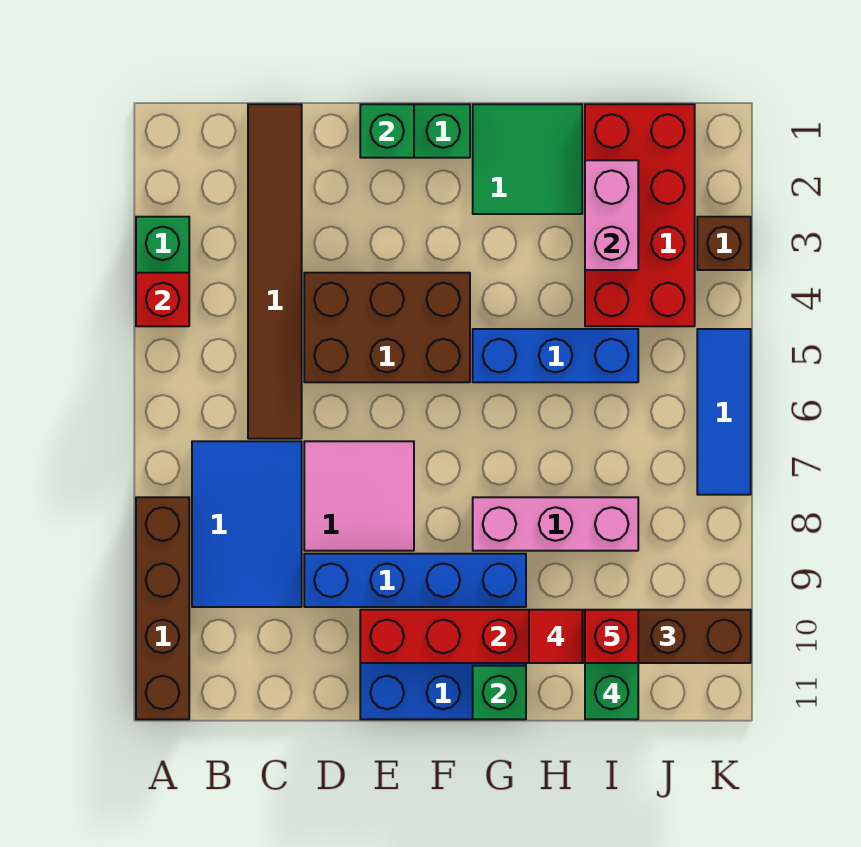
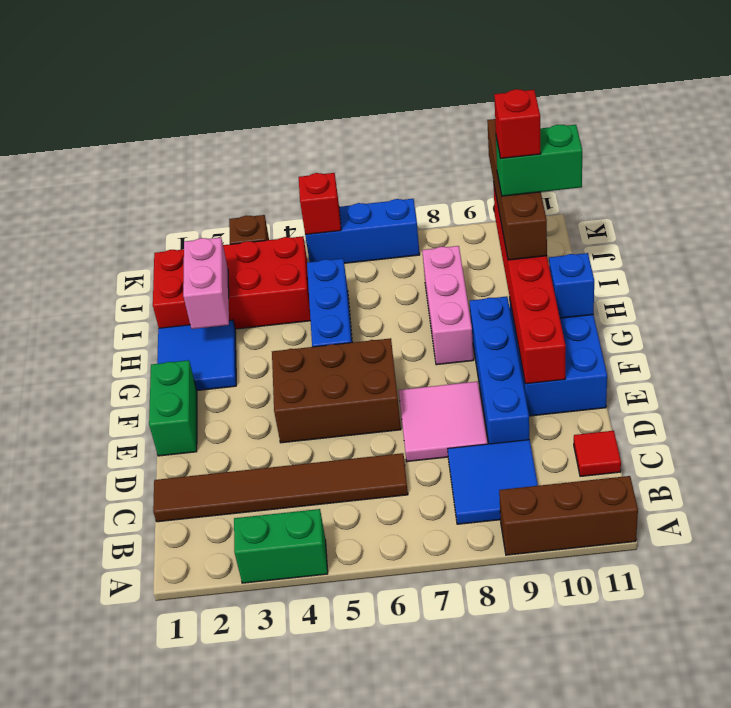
red brick A4 level 2 -> red brick K5 level 2
brown brick A8:A11 level 1 -> brown brick A9:A11 level 1
blue tile B7:C9 level 1 -> blue tile B8:C9 level 1
brown brick D4:F5 level 1 -> brown brick E4:F6 level 1
green brick E1 level 2 -> none
green tile G1:H2 level 1 -> blue tile G1:H2 level 1
green brick G11 level 2 -> blue brick G11 level 2
red tile H10 level 4 -> red tile C11 level 1
pink brick I2:I3 level 2 -> pink brick H2:I2 level 2
blue tile K5:K7 level 1 -> blue brick K5:K7 level 1

